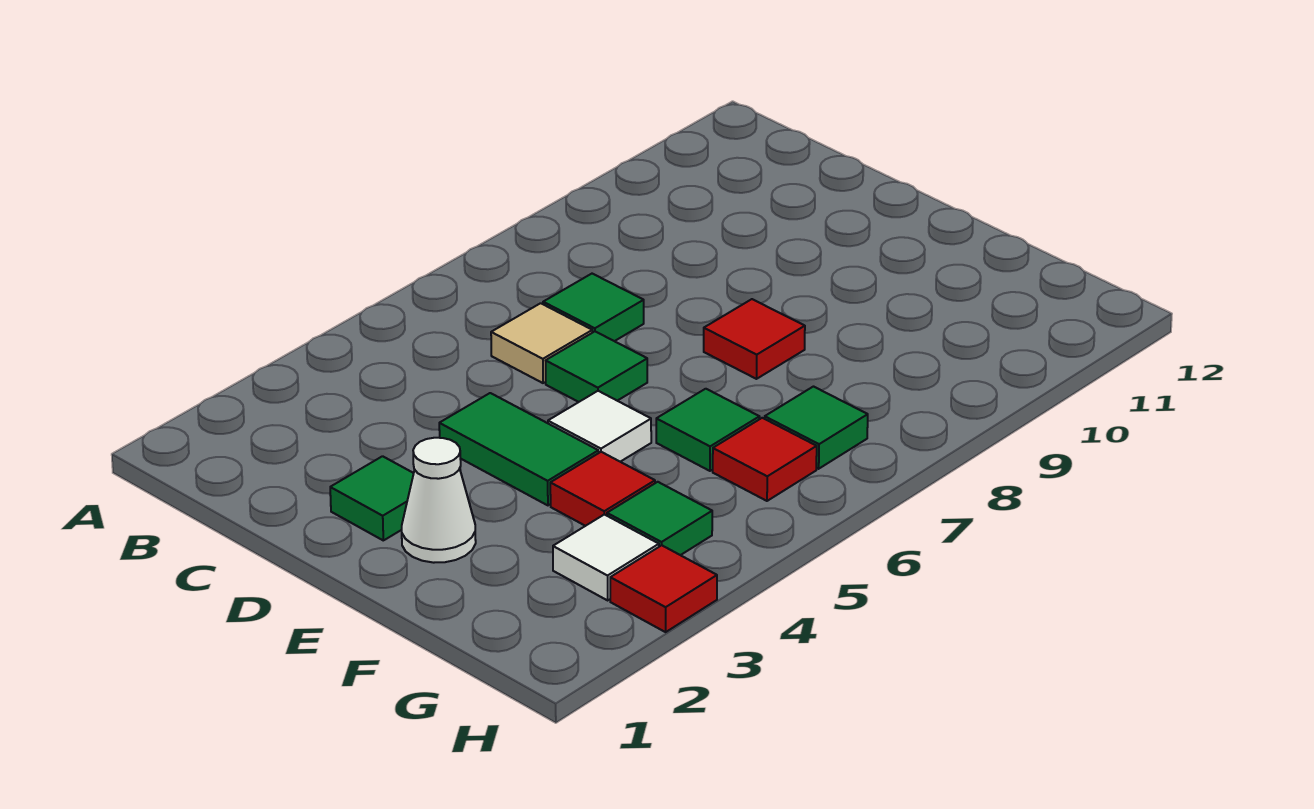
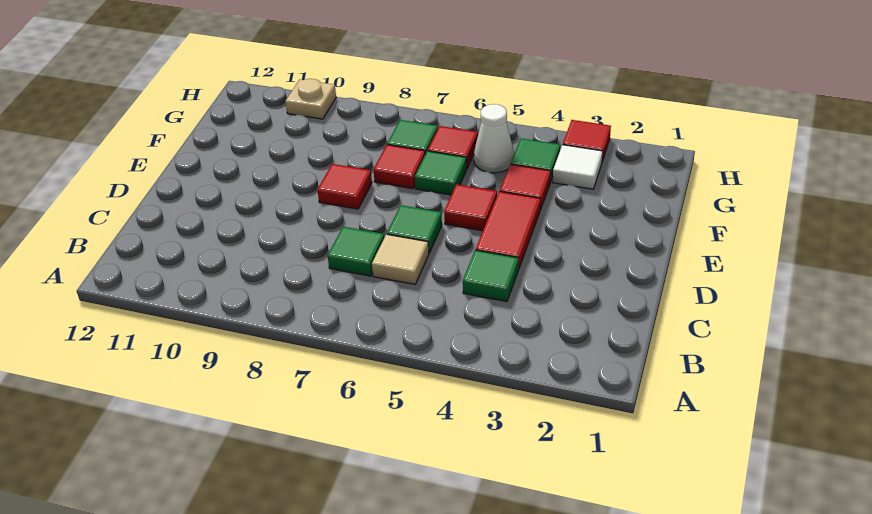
green tile D2 level 1 -> green tile C4 level 1
green tile D4:E4 level 1 -> red tile D4:E4 level 1
white cone E2 level 1 -> white cone G5 level 1
white tile E5 level 1 -> red tile E5 level 1
none -> red tile F7 level 1
none -> tan plate H10 level 1

